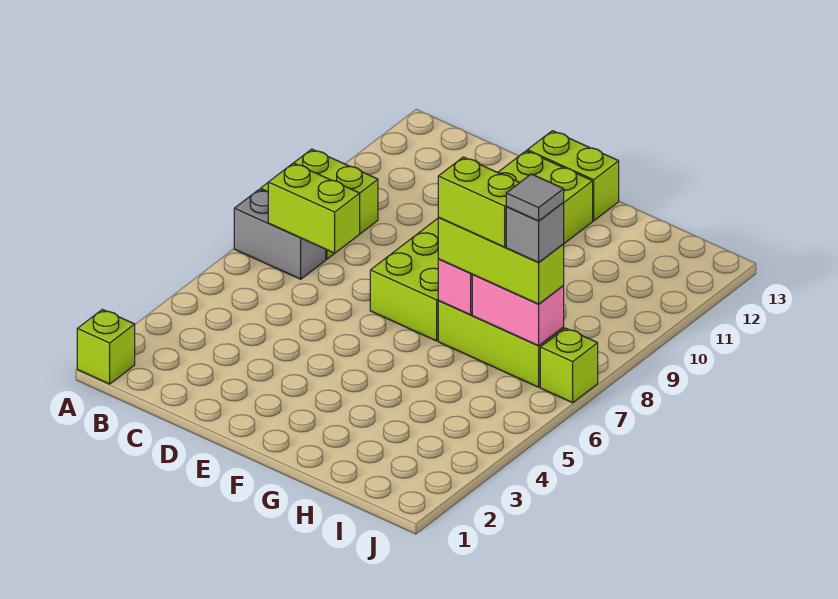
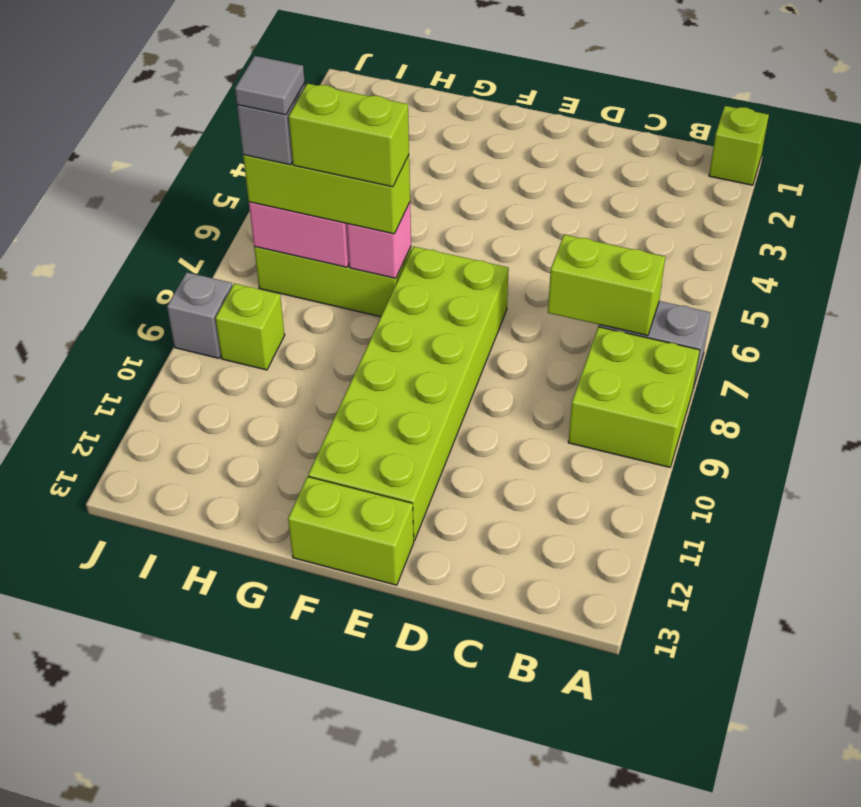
lime brick J7 level 1 -> lime brick I9 level 1
none -> grey brick J9 level 1

